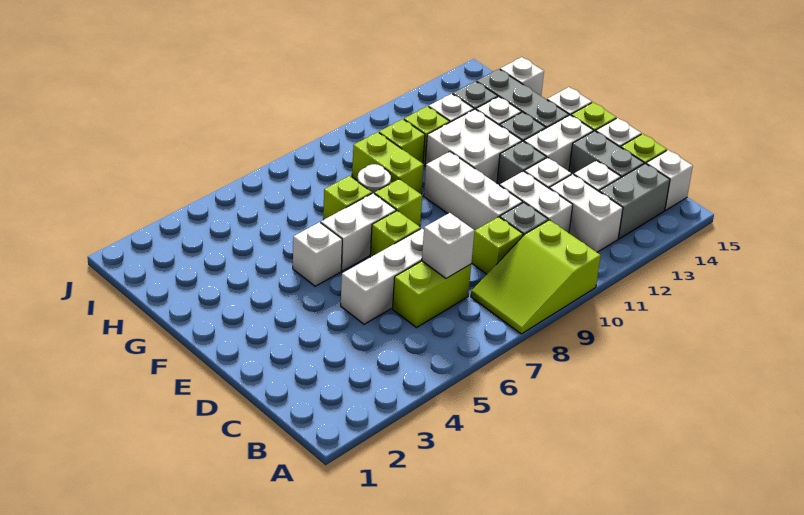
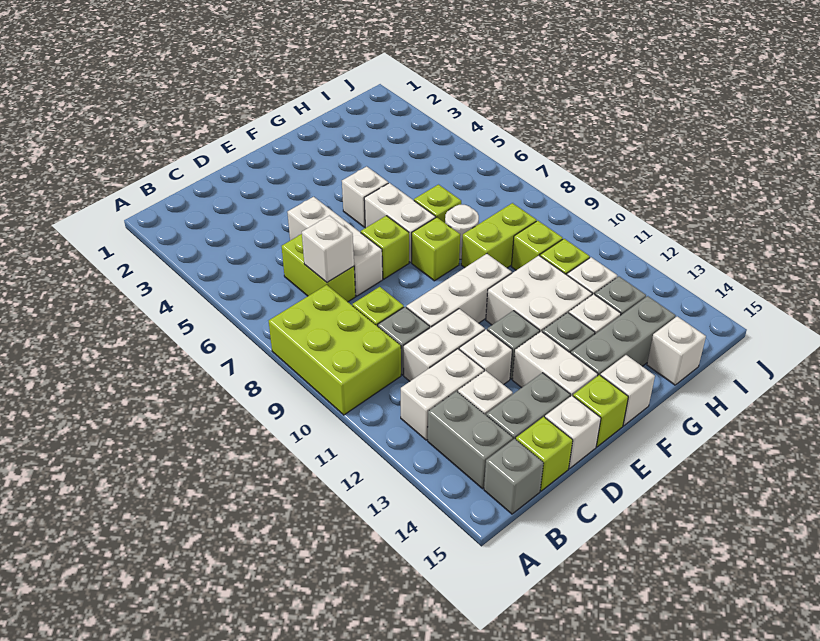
lime slope A8:B10 level 1 top 10 -> lime brick A8:B10 level 1
white brick B15 level 1 -> grey brick B15 level 1

